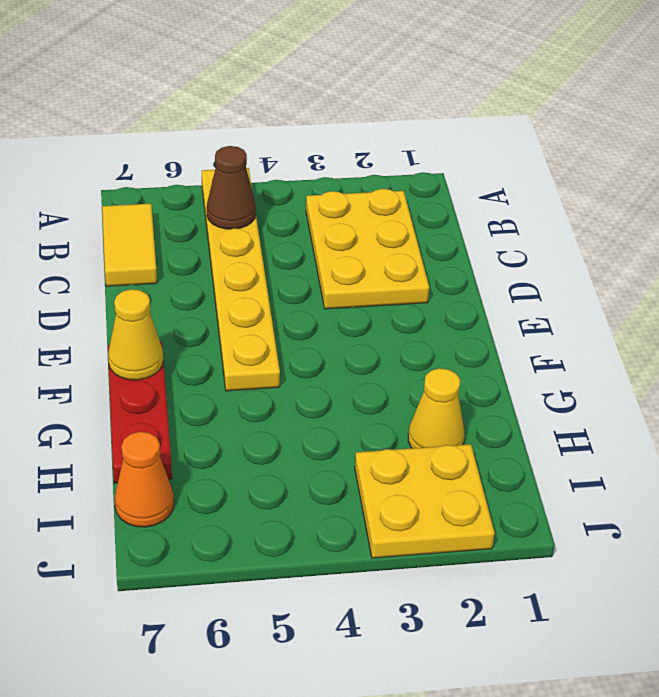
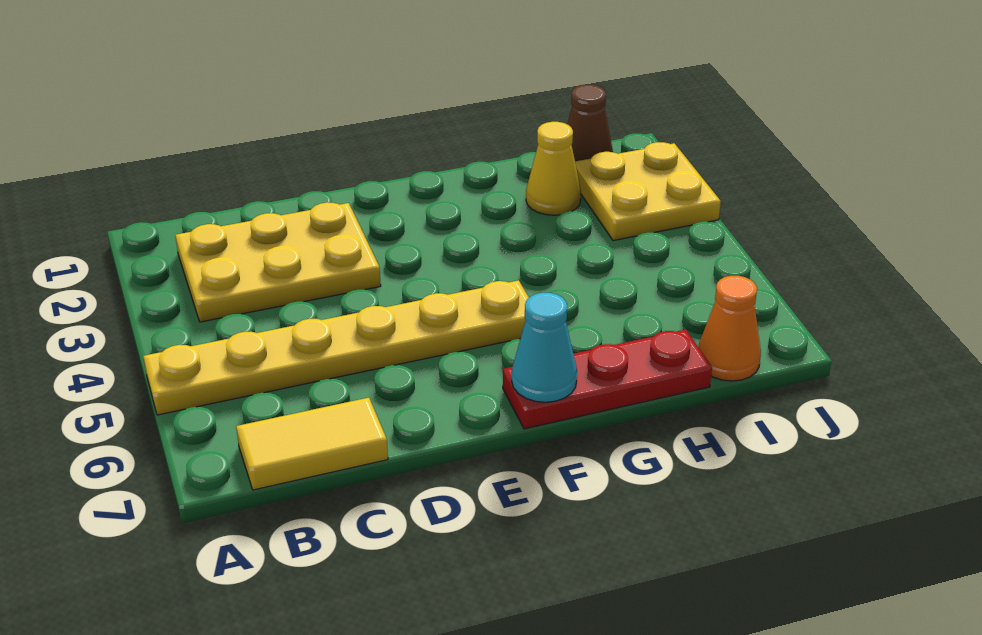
brown cone B5 level 2 -> brown cone I1 level 1
yellow cone F7 level 2 -> cyan cone F7 level 2

